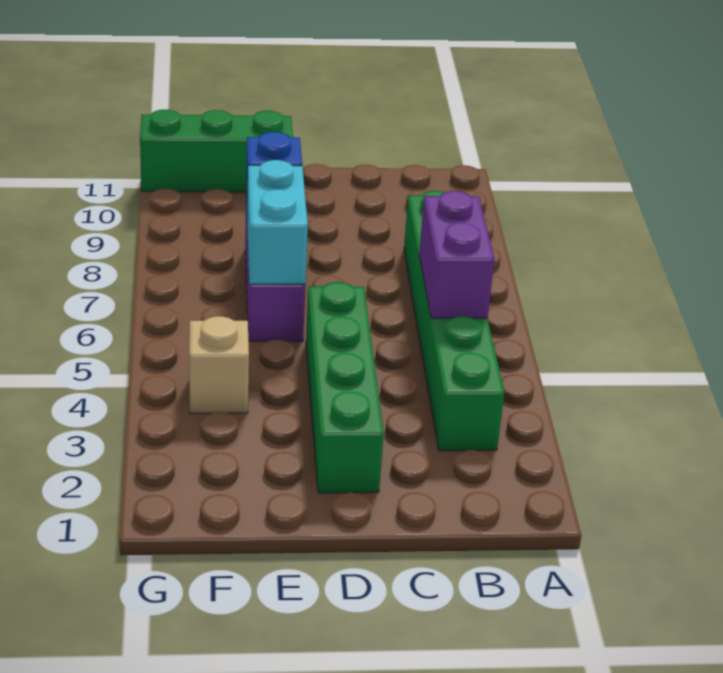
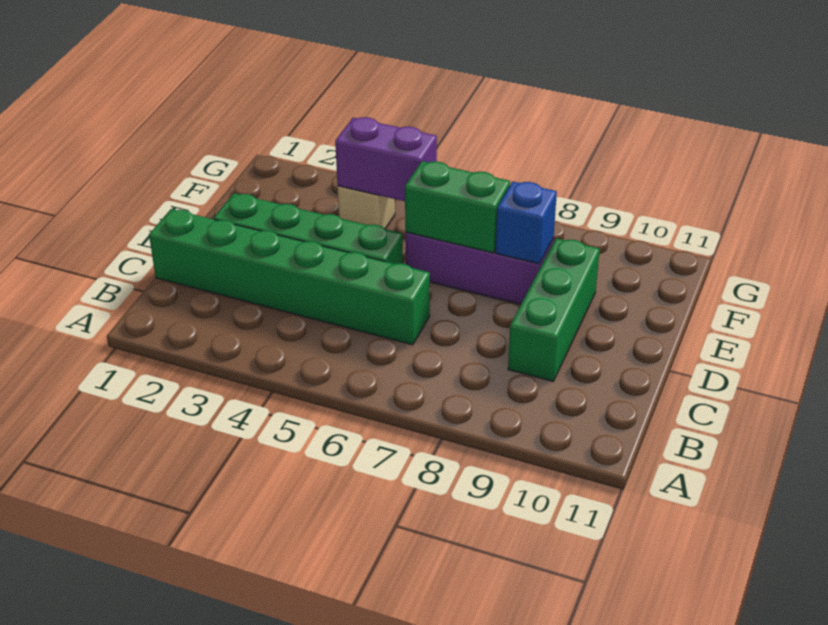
green brick B3:B8 level 1 -> green brick C1:C6 level 1
purple brick B5:B6 level 2 -> purple brick F4:F5 level 2
cyan brick E6:E7 level 2 -> green brick E6:E7 level 2
green brick E11:G11 level 1 -> green brick C9:E9 level 1

